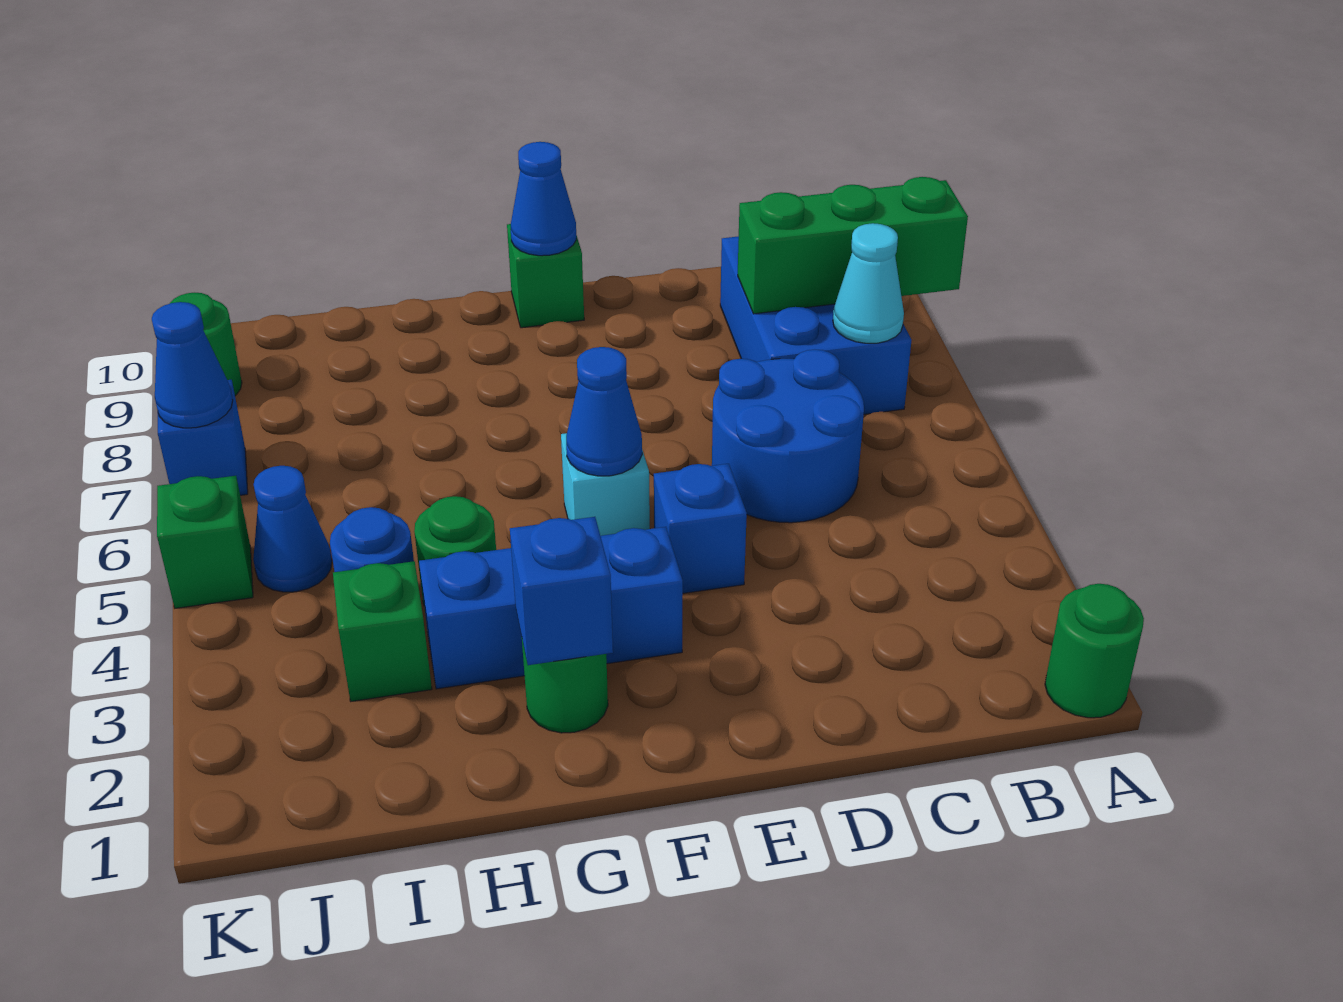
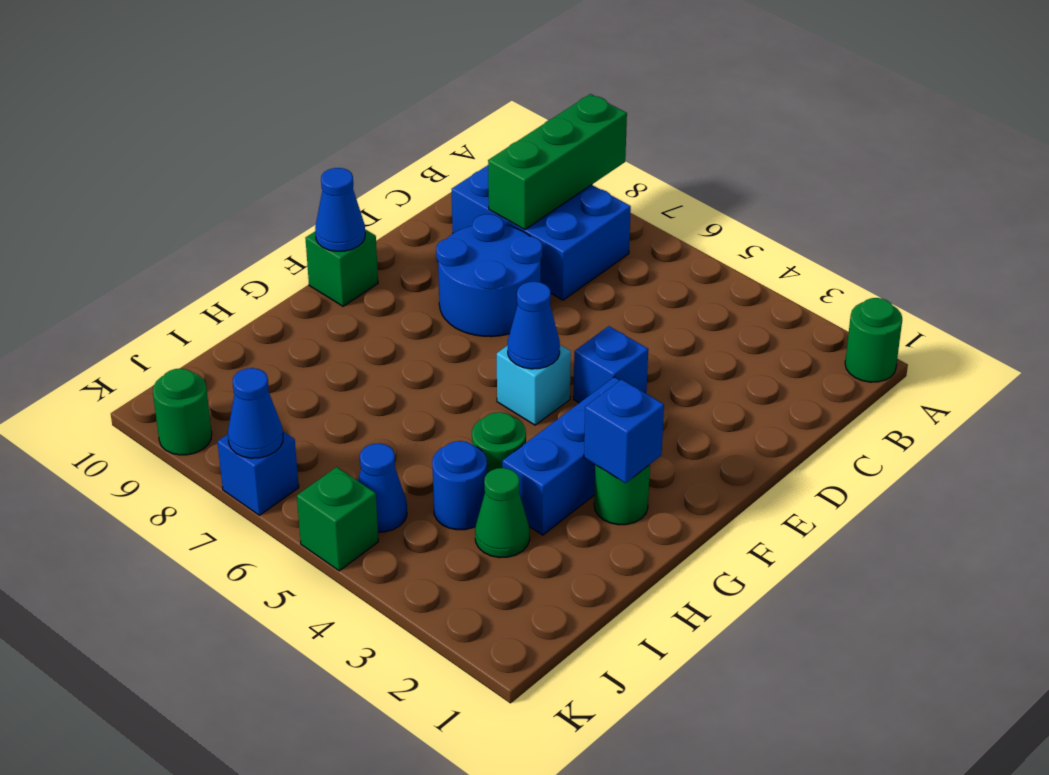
cyan cone B7 level 2 -> none
blue round brick C5:D6 level 1 -> blue round brick D7:E8 level 1
green brick I3 level 1 -> green cone I3 level 1

